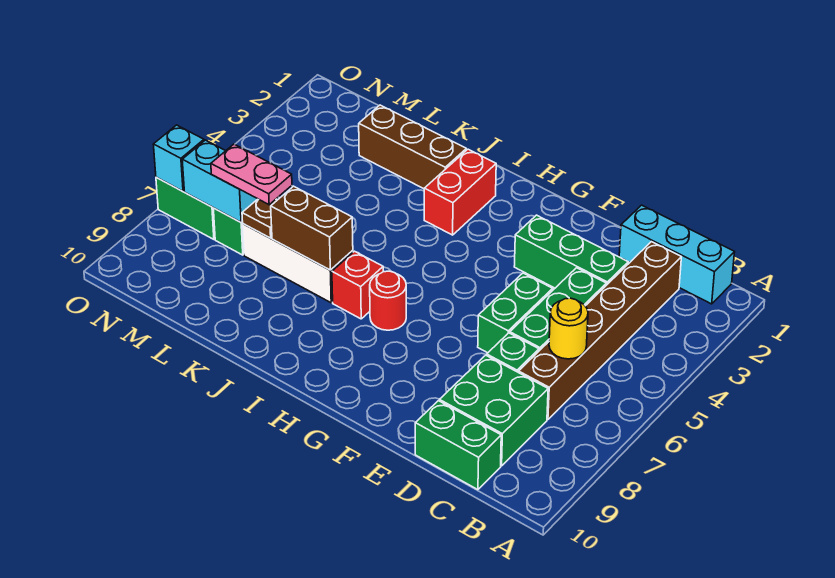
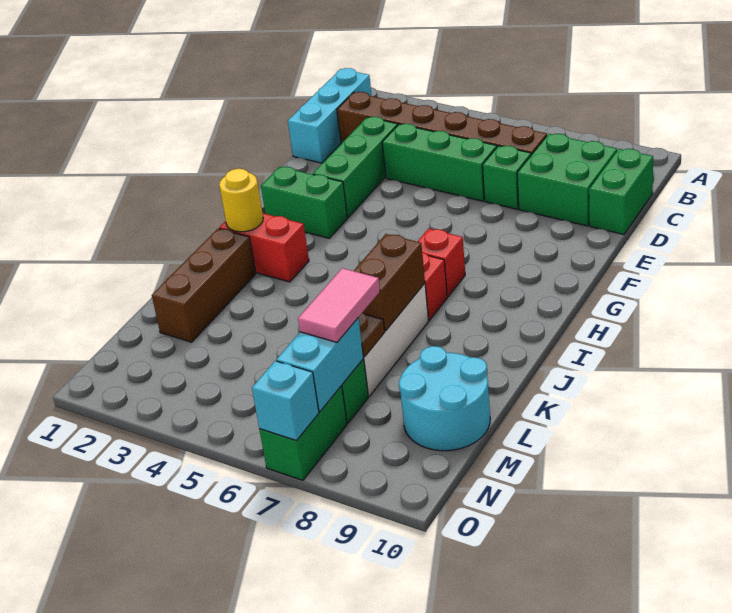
yellow round brick C6 level 2 -> yellow round brick I2 level 2
green brick E5:E6 level 1 -> green brick G2:G3 level 1
red round brick H7 level 1 -> red brick H7 level 1
pink plate L7:M7 level 3 -> pink tile L7:M7 level 3
none -> cyan round brick L9:M10 level 1

